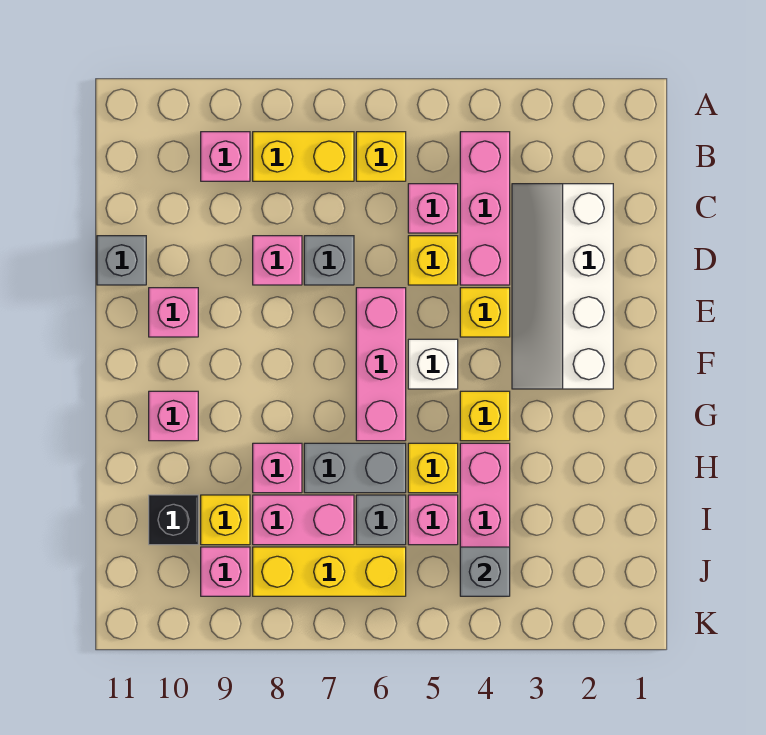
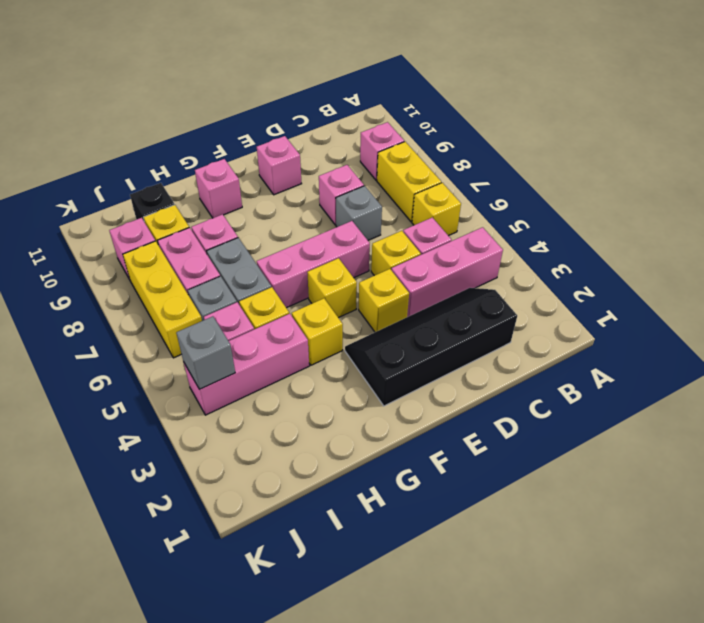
white slope C2:F3 level 1 top 2 -> black slope C2:F3 level 1 top 2
grey brick D11 level 1 -> none
white brick F5 level 1 -> yellow brick F5 level 1

